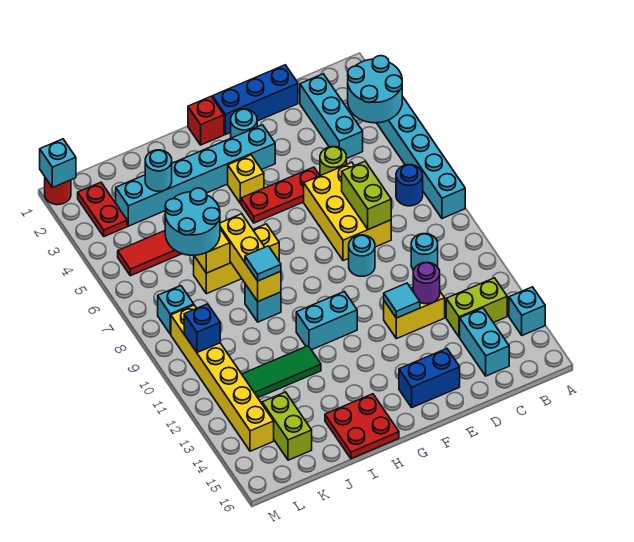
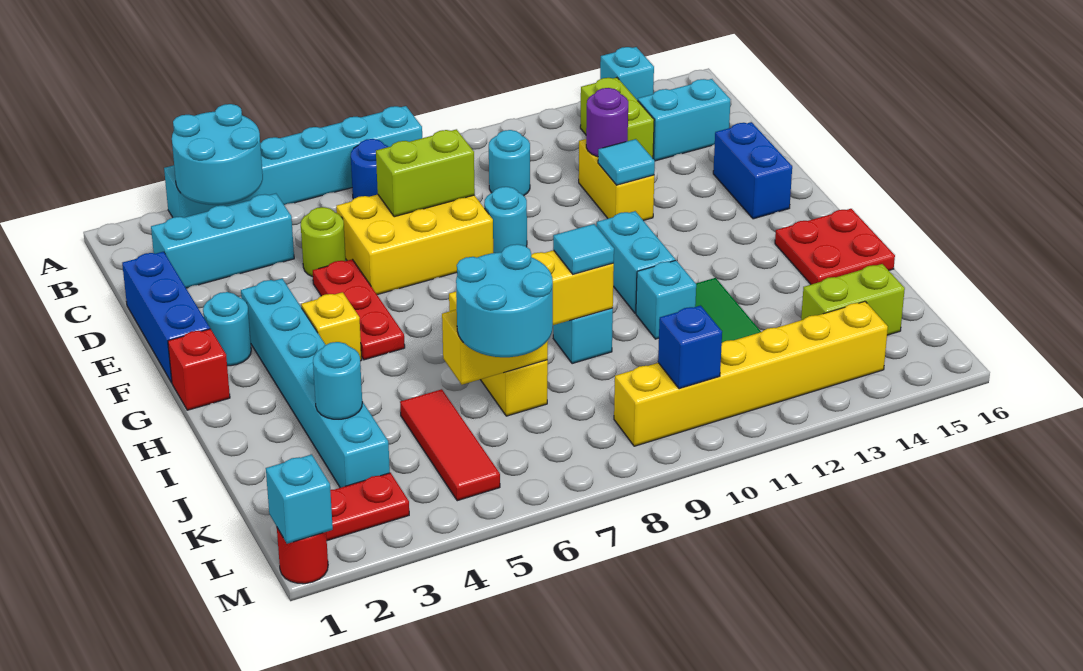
cyan brick L8 level 1 -> cyan brick I11 level 1

